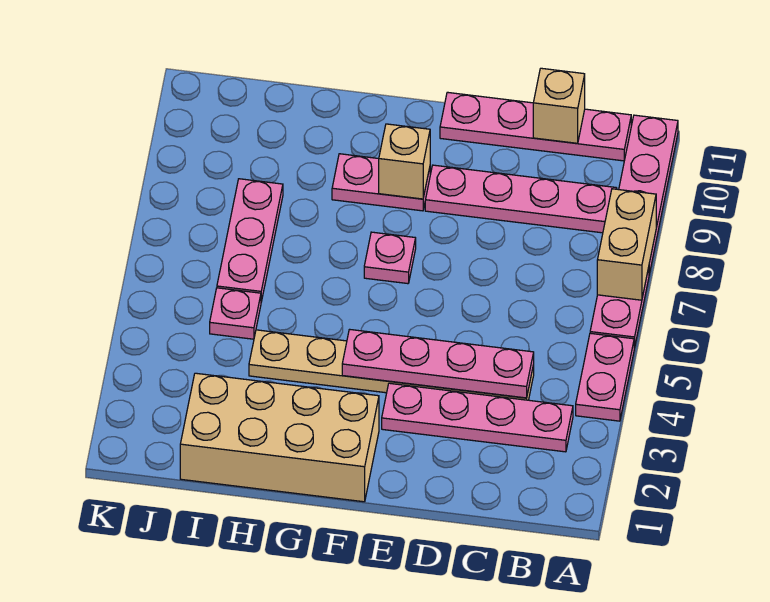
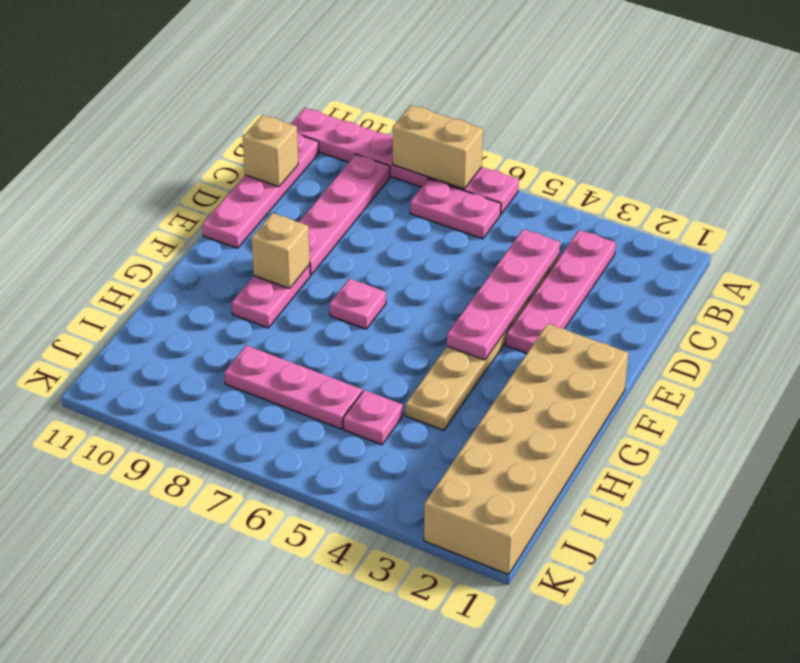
pink plate A4:A5 level 1 -> pink plate B6:B7 level 1
tan brick F1:I2 level 1 -> tan brick F1:K2 level 1

